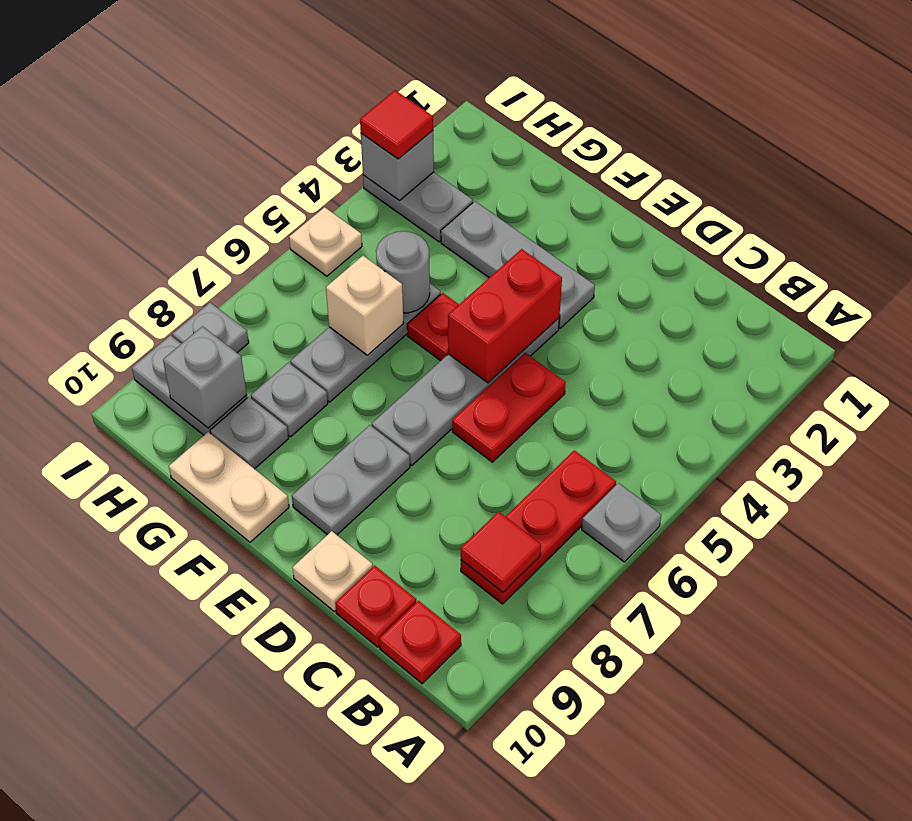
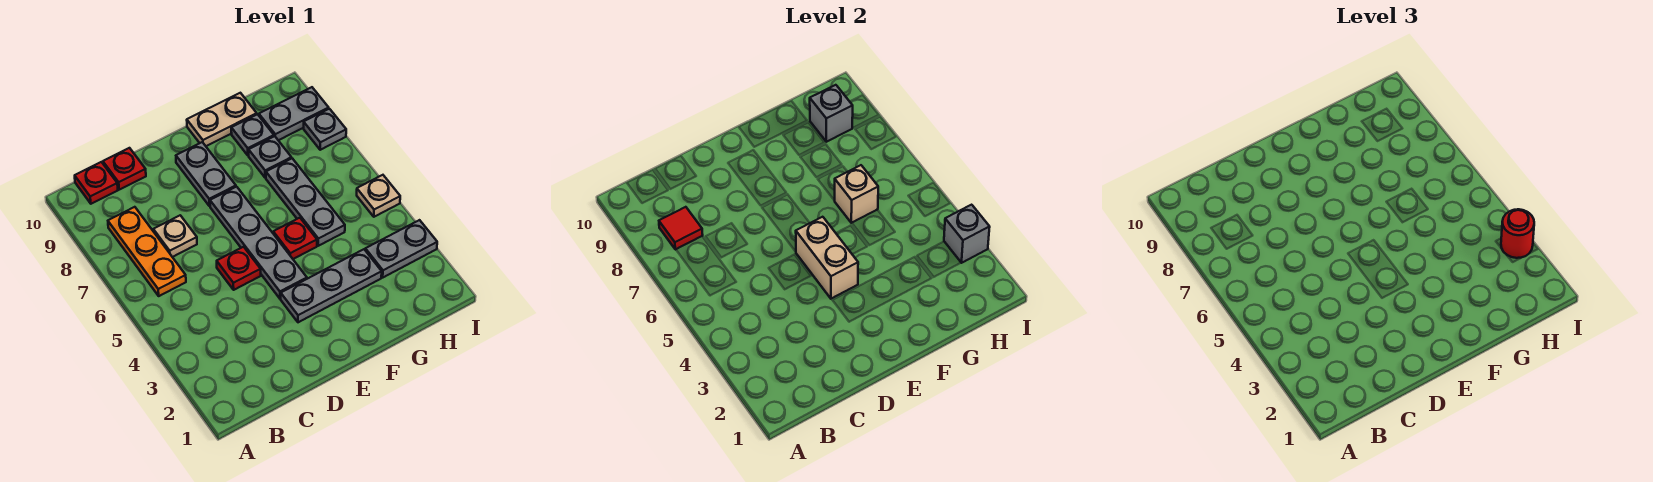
grey plate A6 level 1 -> none
red plate B6:B8 level 1 -> orange plate B6:B8 level 1
red plate D5:D6 level 1 -> red plate D5 level 1
tan plate D10 level 1 -> tan plate C7 level 1
red brick E4:E5 level 2 -> tan brick E4:E5 level 2
grey round brick G5 level 2 -> none
red tile I3 level 3 -> red round brick I3 level 3

